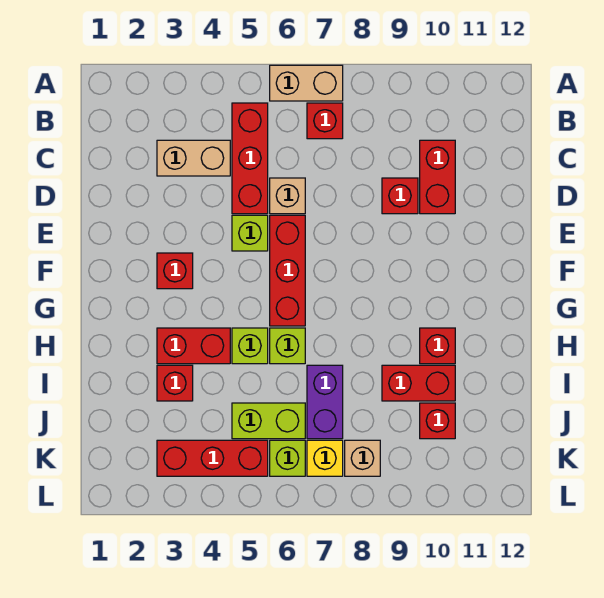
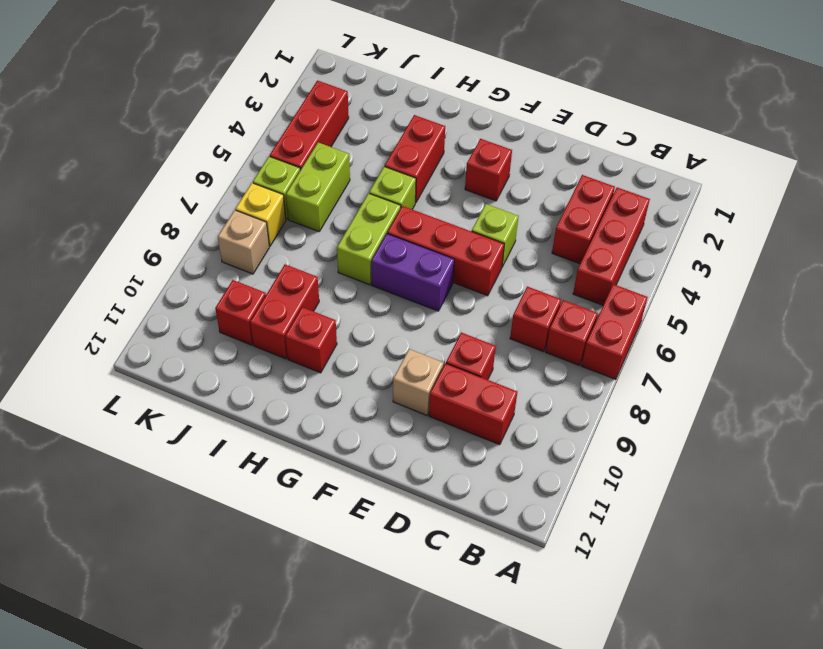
tan brick A6:A7 level 1 -> red brick A6:A7 level 1
red brick B5:D5 level 1 -> red brick B3:B5 level 1
tan brick C3:C4 level 1 -> red brick C3:C4 level 1
tan brick D6 level 1 -> tan brick E10 level 1
lime brick H6 level 1 -> lime brick H6:H7 level 1
red brick I3 level 1 -> red brick C7 level 1
purple brick I7:J7 level 1 -> purple brick F7:G7 level 1

